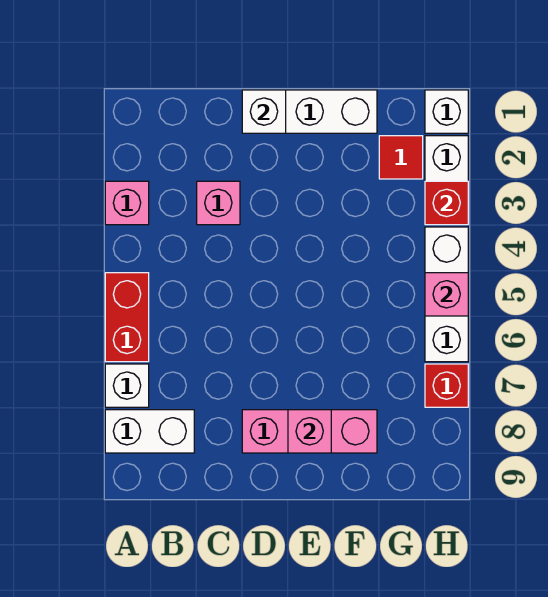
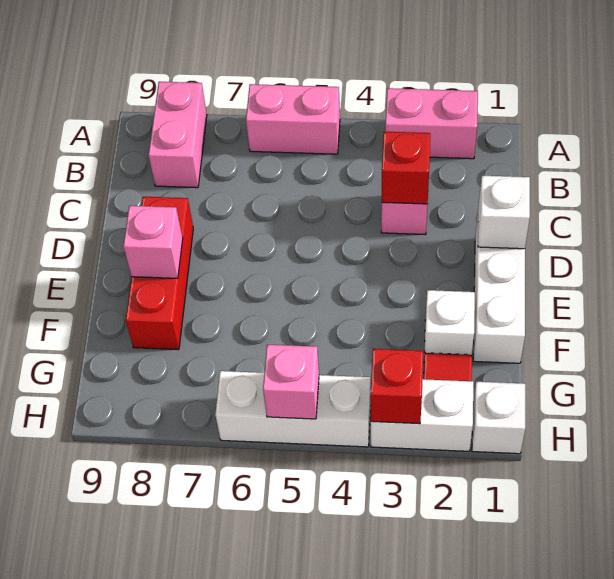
pink brick A3 level 1 -> pink brick A2:A3 level 1
red brick A5:A6 level 1 -> pink brick A5:A6 level 1
white brick A7 level 1 -> white brick F2 level 1
white brick A8:B8 level 1 -> pink brick A8:B8 level 1
pink brick D8:F8 level 1 -> red brick D8:F8 level 1
red brick H7 level 1 -> red brick C3 level 2

